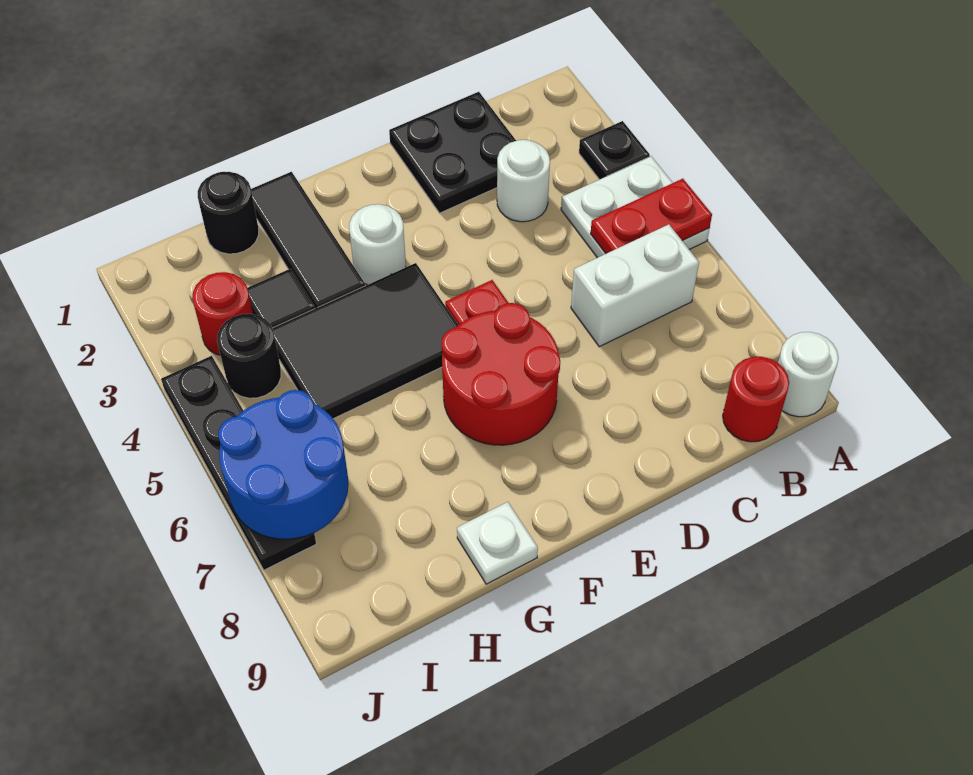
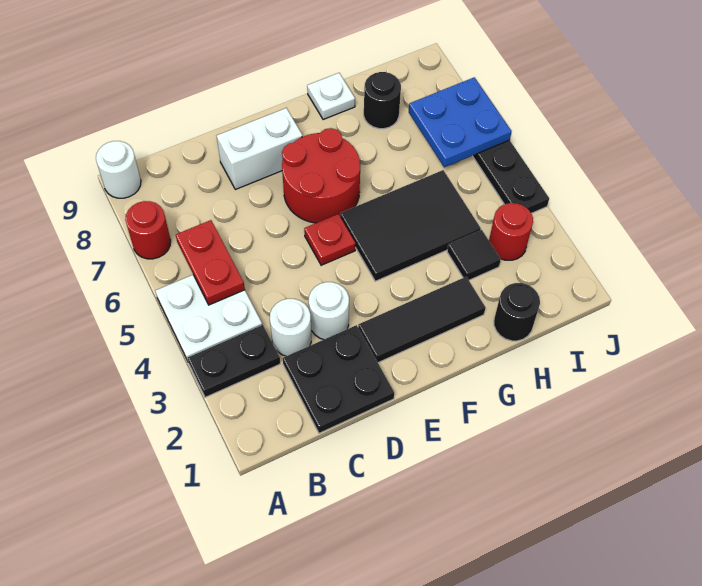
black plate A3 level 1 -> black plate A3:B3 level 1
red plate A5:B5 level 2 -> red plate B5:B6 level 2
white brick B6:C6 level 1 -> white brick D8:E8 level 1
red round brick B9 level 1 -> red round brick A7 level 1
white round brick F3 level 1 -> white round brick D3 level 1
black tile G1:G3 level 1 -> black tile E2:G2 level 1
black round brick I4 level 1 -> black round brick H8 level 1
blue round brick I6:J7 level 2 -> blue plate I6:J7 level 2

